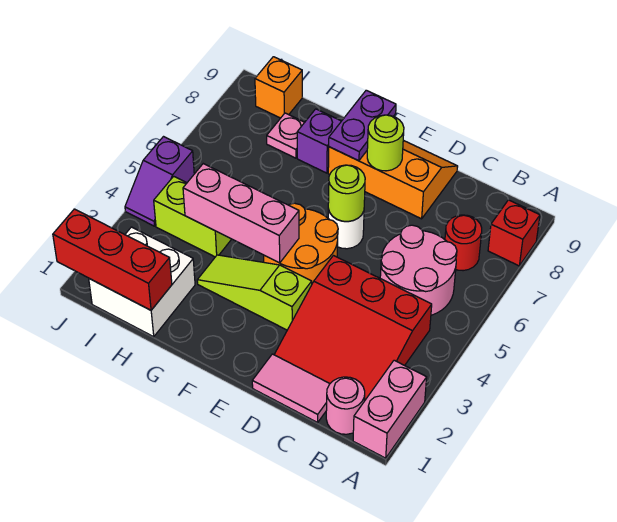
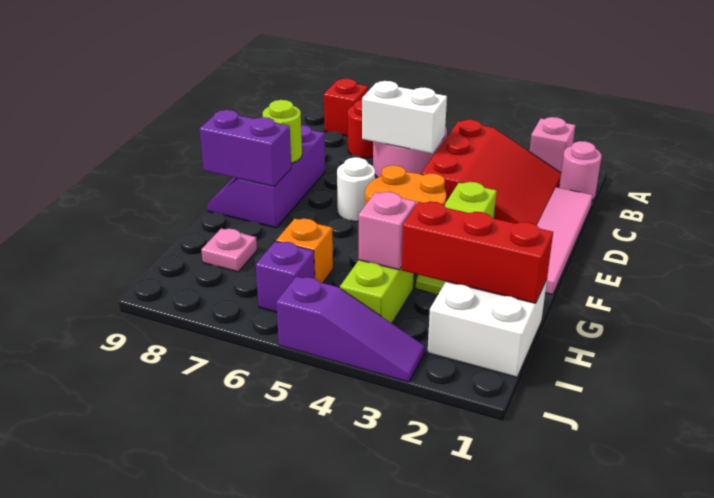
pink brick A1:A2 level 1 -> pink brick A2 level 1
pink tile C1:D1 level 1 -> pink tile C1:F1 level 1
none -> white brick C5:C6 level 2
orange slope D8:F9 level 1 top 8 -> purple slope D8:F9 level 1 top 8
lime round brick E6 level 2 -> none
pink brick F4:H4 level 2 -> pink brick H4 level 2
purple plate F8:F9 level 2 -> purple brick F8:F9 level 2
purple brick G8 level 1 -> purple brick I6 level 1
red brick H1:J1 level 2 -> red brick H1:H3 level 2
orange brick I9 level 1 -> orange brick H6 level 1
purple slope J4:J5 level 1 top 5 -> purple slope J3:J5 level 1 top 5

